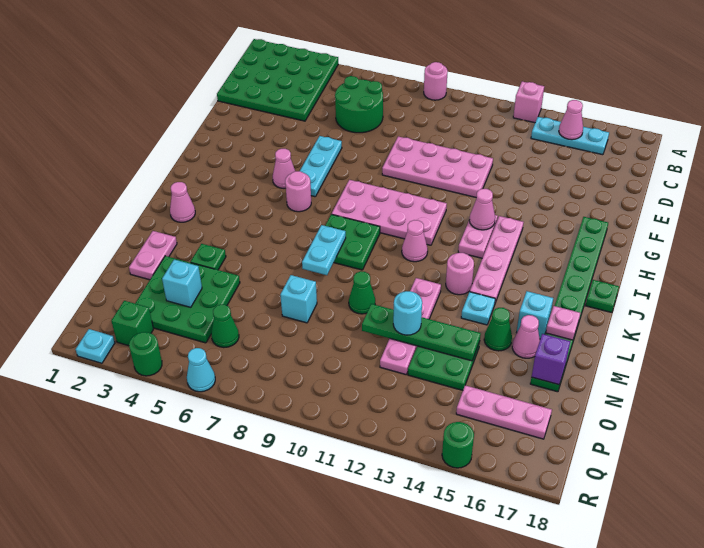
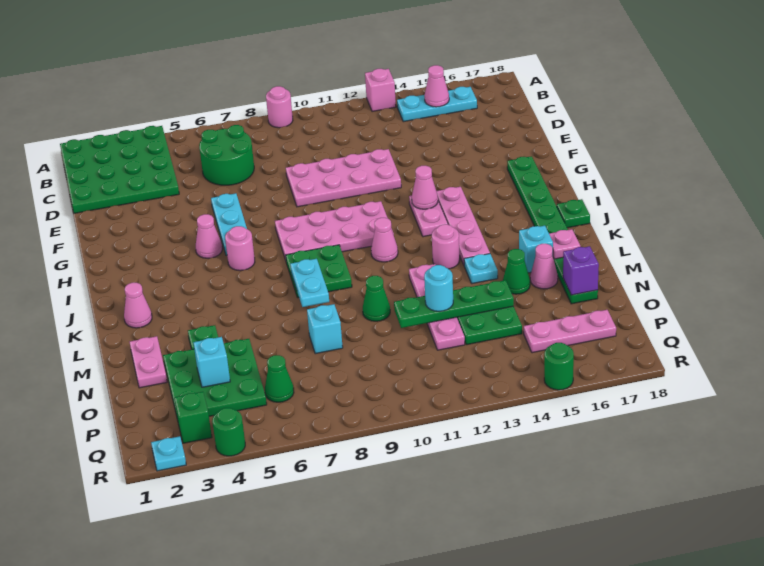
cyan cone R6 level 1 -> none

